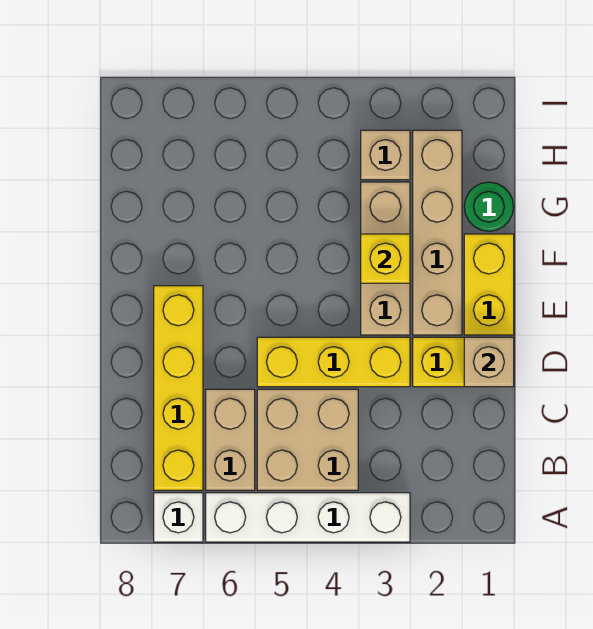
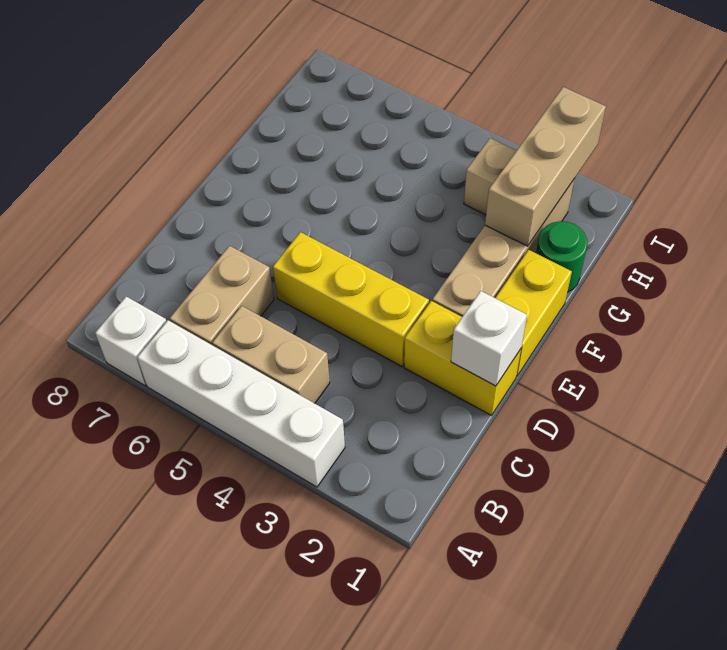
tan brick B4:C5 level 1 -> tan brick B4:B5 level 1
yellow brick B7:E7 level 1 -> none
tan brick D1 level 2 -> white brick D1 level 2
tan brick E3:G3 level 1 -> tan brick G2:I2 level 2
yellow brick F3 level 2 -> none

